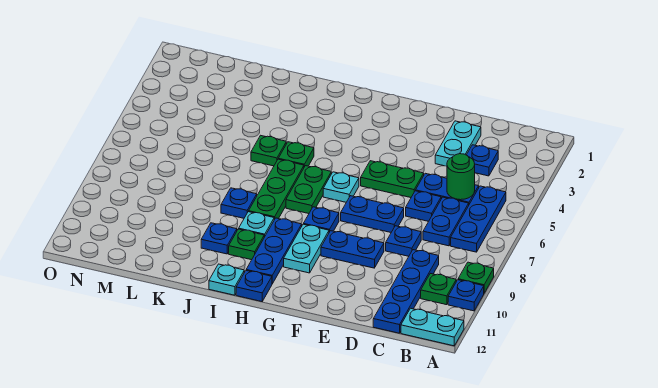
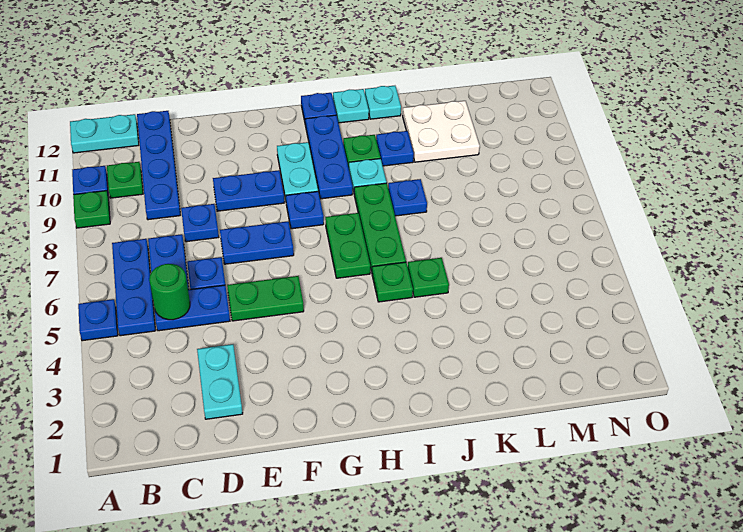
blue plate C3 level 1 -> blue plate A5 level 1
cyan plate G6 level 1 -> cyan plate J12 level 1
none -> white plate K10:L11 level 1

